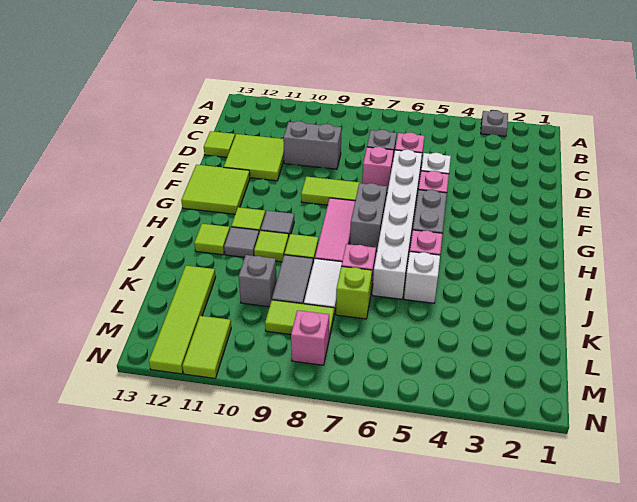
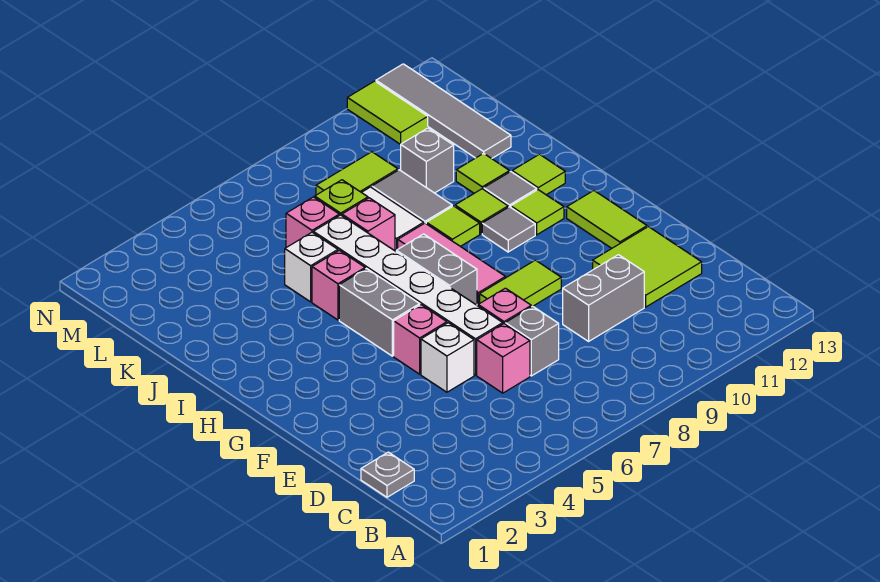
grey plate A3 level 1 -> grey plate C1 level 1
lime tile D13 level 1 -> lime tile J11 level 1
lime tile F12:G13 level 1 -> lime tile F12:G12 level 1
lime tile K12:N12 level 1 -> grey tile K12:N12 level 1
pink brick M8 level 1 -> pink brick K6 level 1

